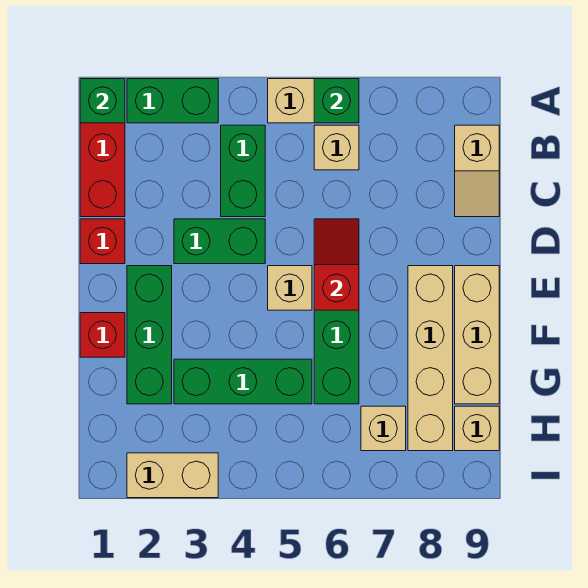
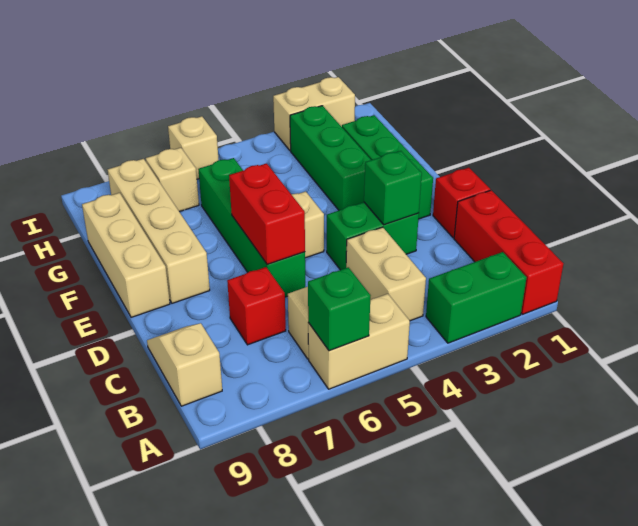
green brick A1 level 2 -> green brick D3 level 2
green brick B4:C4 level 1 -> tan brick B4:C4 level 1
red slope D6:E6 level 2 top E -> red brick D6:E6 level 2
red brick F1 level 1 -> red brick C7 level 1
green brick G3:G5 level 1 -> green brick F3:H3 level 1
tan brick H9 level 1 -> tan brick I6 level 1

